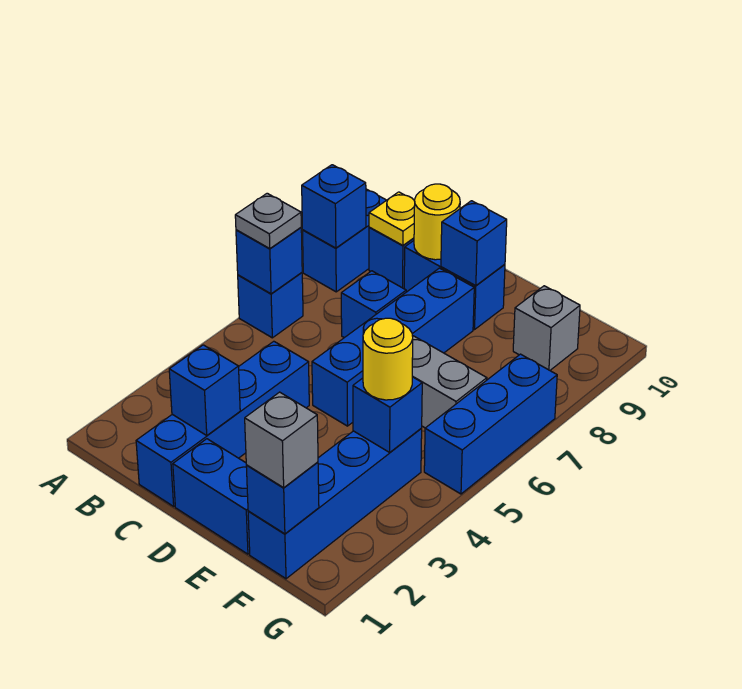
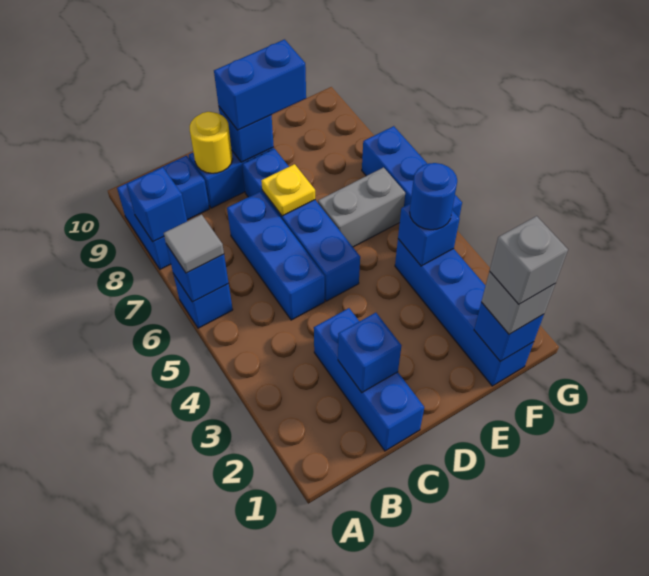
grey plate A6 level 3 -> grey tile A6 level 3
yellow plate B9 level 2 -> yellow plate D7 level 2
blue brick C1:C4 level 1 -> blue brick C1:C3 level 1
blue brick C7 level 1 -> blue brick C5:C7 level 1
blue brick D1:E1 level 1 -> blue brick D9:E9 level 3
yellow round brick F4 level 3 -> blue round brick F4 level 3
grey brick F9 level 1 -> grey brick F1 level 4

